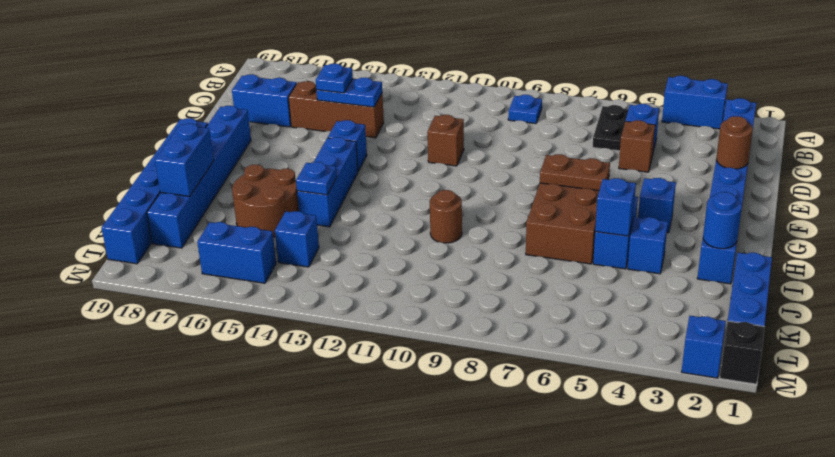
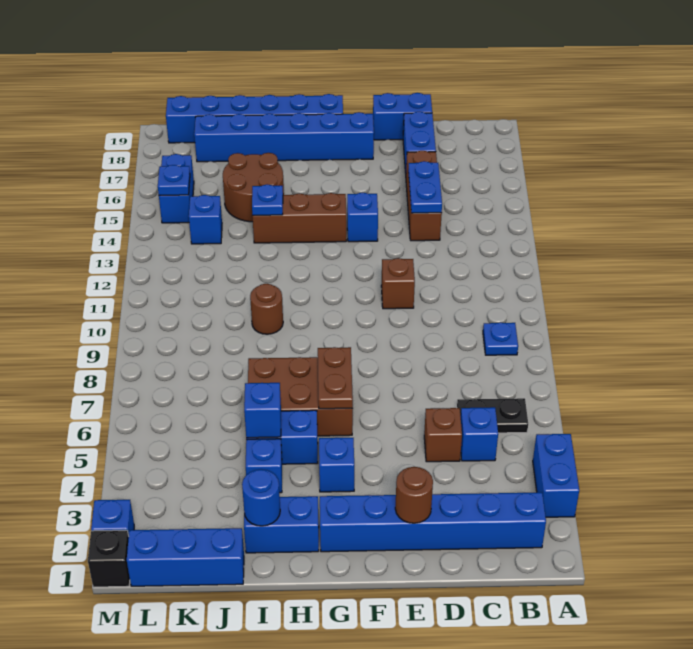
blue plate D15 level 3 -> blue plate L15 level 2
blue brick G14:I14 level 1 -> brown brick G14:I14 level 1
blue brick I18:J18 level 2 -> blue brick D19:E19 level 1

